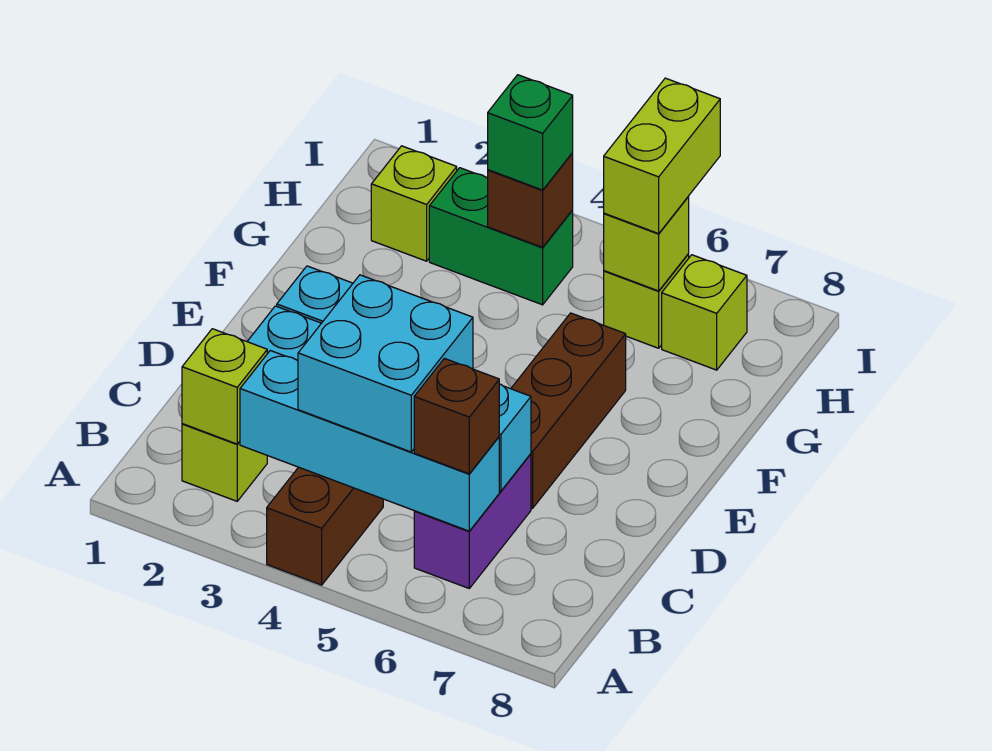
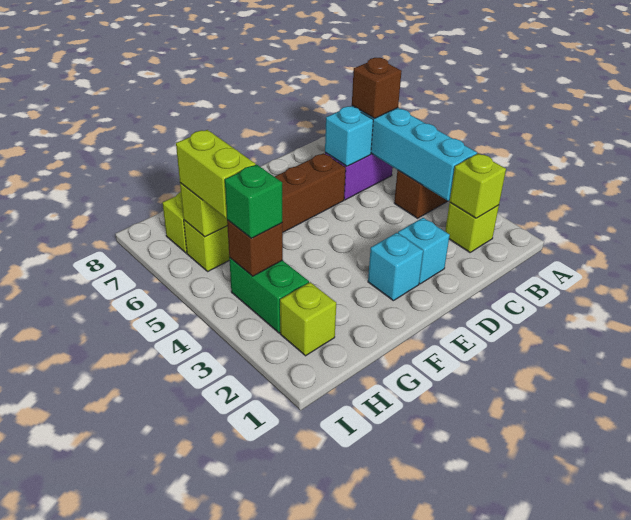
cyan brick B4:C5 level 3 -> none
lime brick H6:I6 level 3 -> lime brick H5:H6 level 3

